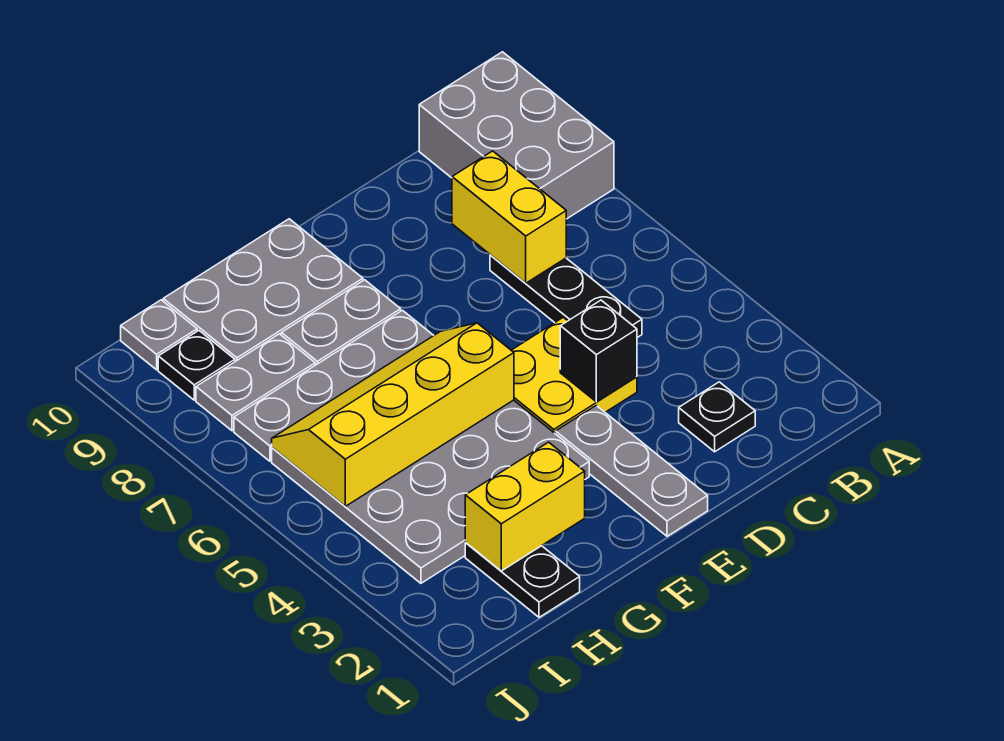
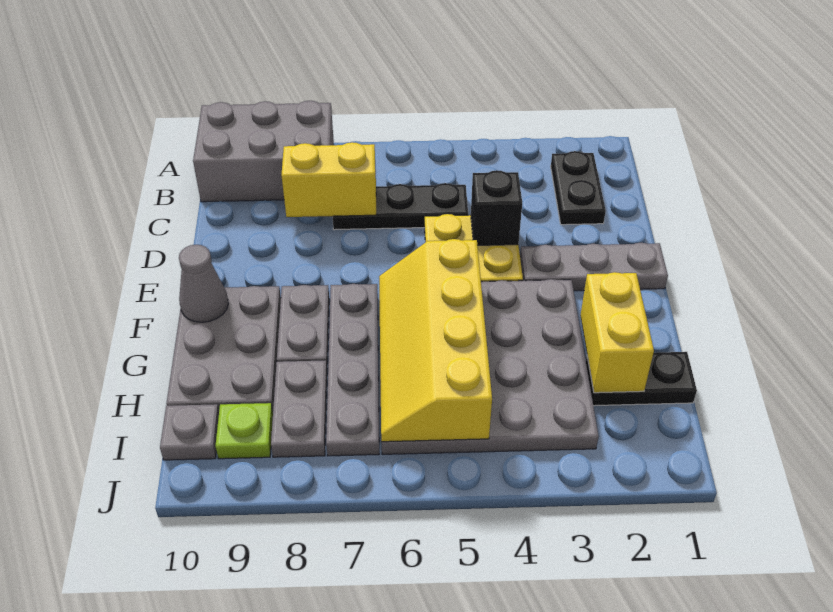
black plate C2 level 1 -> black plate B2:C2 level 1
none -> grey cone F10 level 2
black plate I9 level 1 -> lime plate I9 level 1

